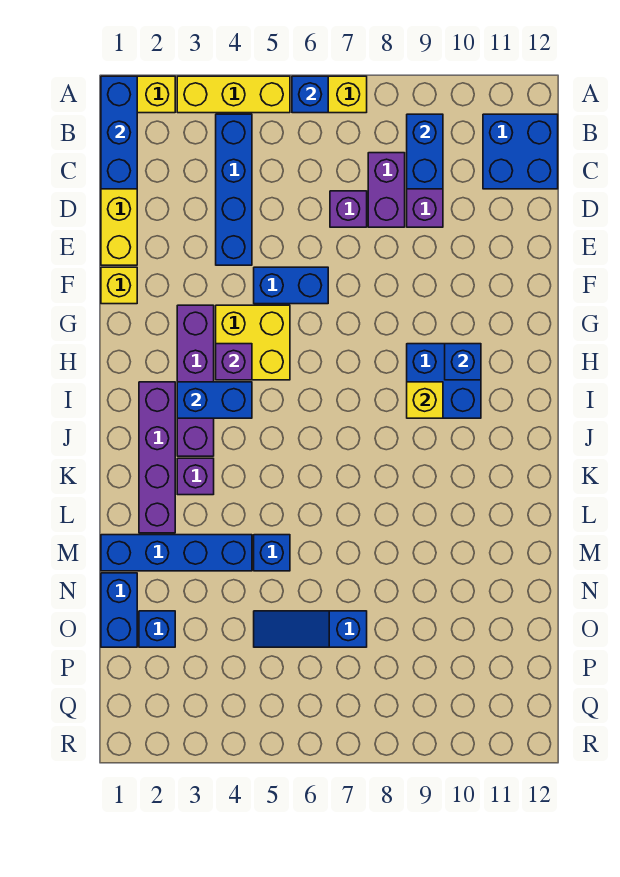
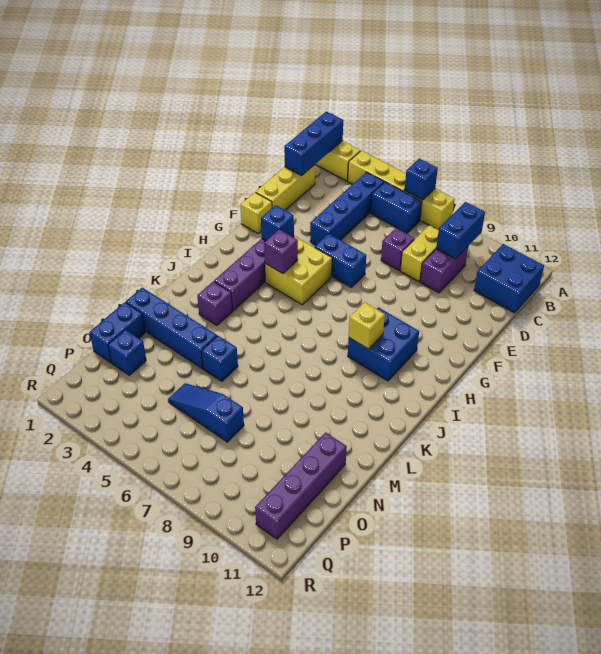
purple brick C8:D8 level 1 -> yellow brick C8:D8 level 1
blue brick H10 level 2 -> blue brick G3 level 2
purple brick I2:L2 level 1 -> purple brick N11:Q11 level 1
blue brick I3:I4 level 2 -> blue brick B5:B6 level 1

